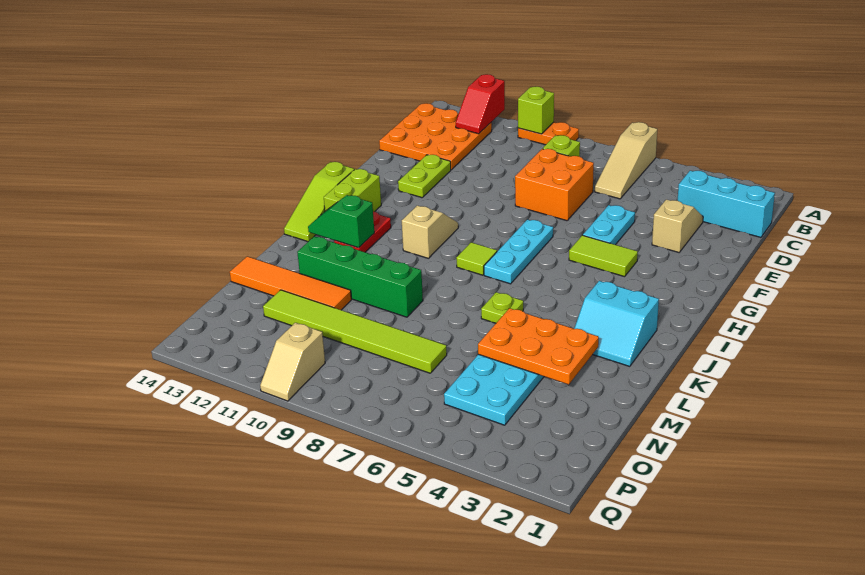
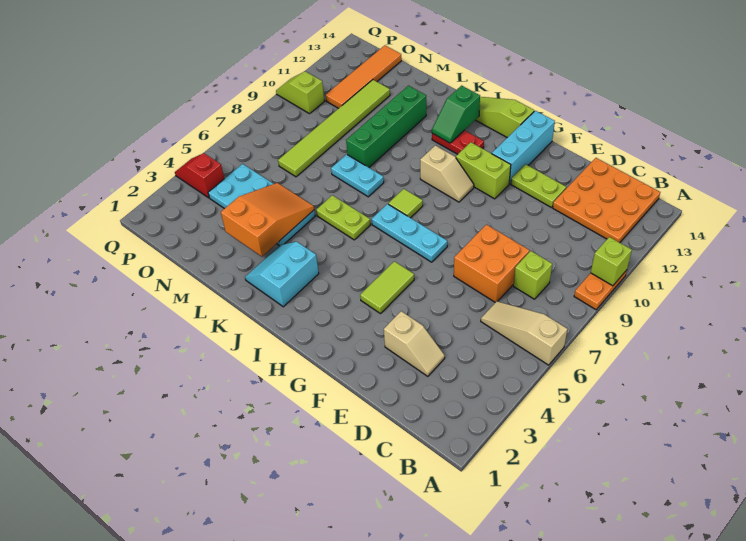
red slope A12:B12 level 2 top A -> red slope P4:Q4 level 1 top P
cyan brick C1:C3 level 1 -> cyan brick G12:G14 level 1
cyan plate E5:F5 level 1 -> cyan plate K8:L8 level 1
lime brick H13:I13 level 1 -> lime brick G11:H11 level 1
green slope J12:J13 level 2 top 12 -> green slope J12:J13 level 2 top 13
lime plate K6 level 1 -> lime plate J6:K6 level 1
orange plate L3:M5 level 2 -> orange slope L3:M5 level 2 top 3
orange tile M11:M14 level 1 -> orange tile O11:O14 level 1
tan slope P10:Q10 level 1 top P -> lime slope P10:Q10 level 1 top P

